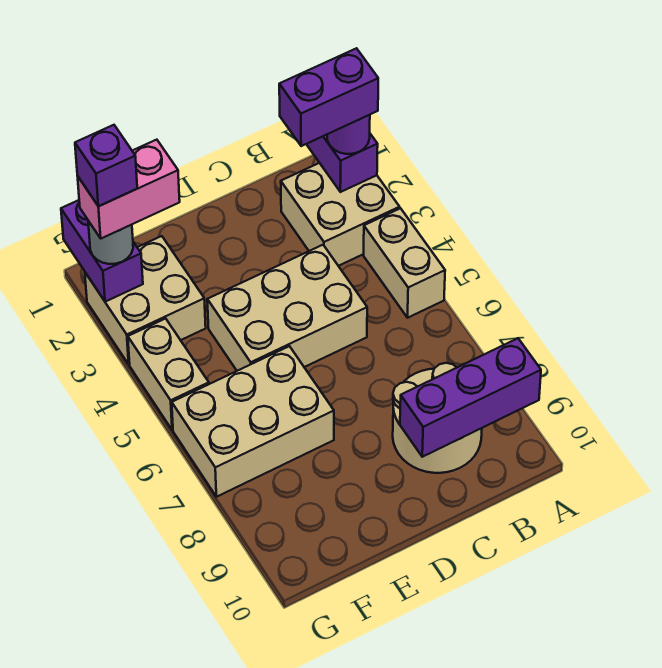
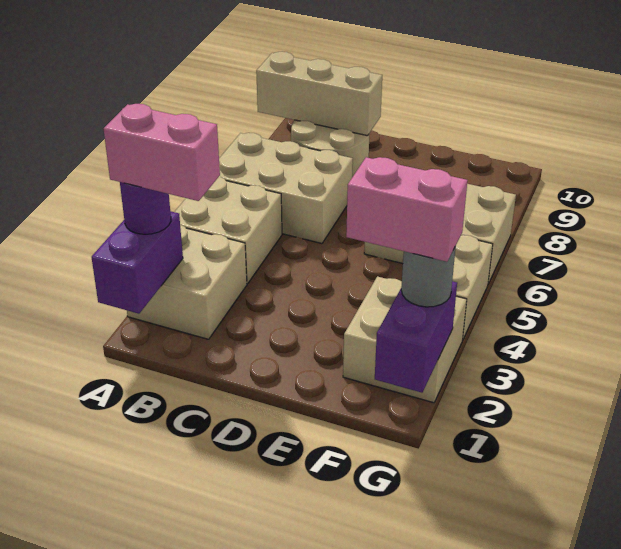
purple brick A2:B2 level 4 -> pink brick A2:B2 level 4
tan brick A4:A5 level 1 -> tan brick A4:B5 level 1
purple brick A9:C9 level 2 -> tan brick A9:C9 level 2
tan brick C4:E5 level 1 -> tan brick A6:C7 level 1
purple brick G2 level 5 -> none

